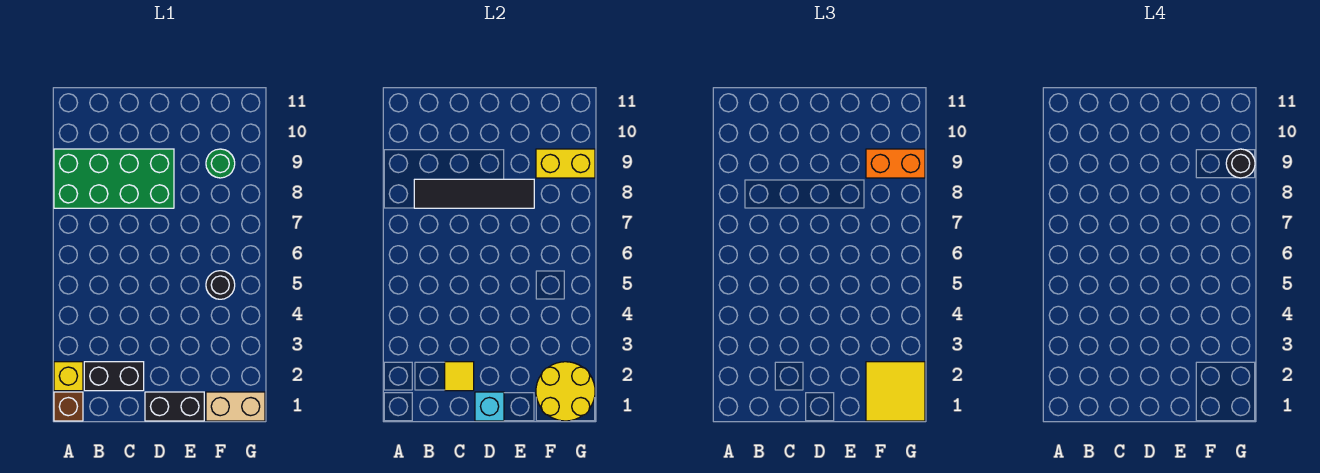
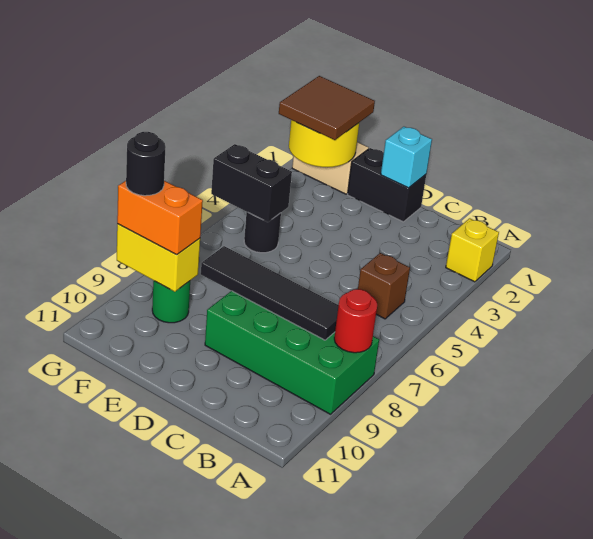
brown brick A1 level 1 -> brown brick B5 level 1
none -> red round brick A8 level 2
black brick B2:C2 level 1 -> black brick F5:G5 level 2
yellow tile C2 level 2 -> none
yellow tile F1:G2 level 3 -> brown tile F1:G2 level 3

